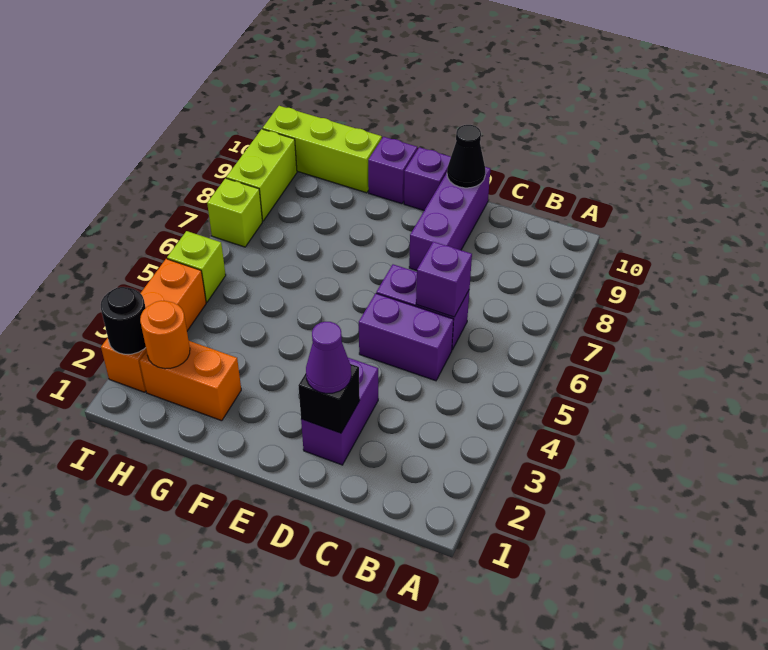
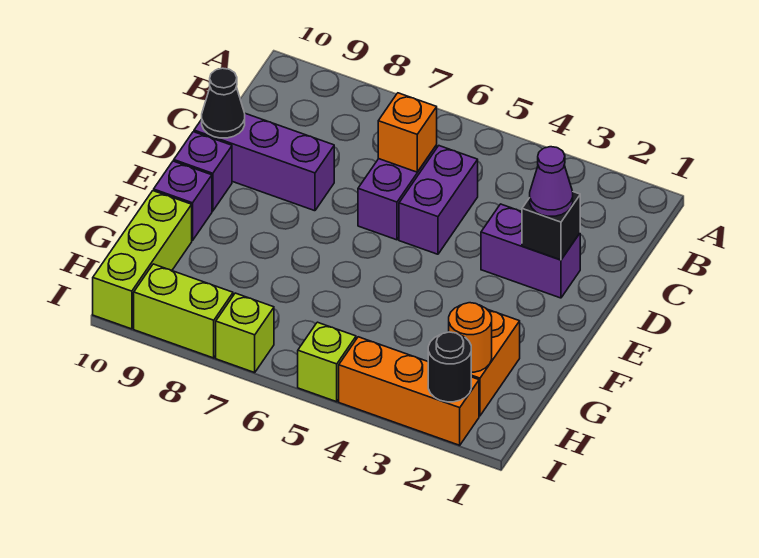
purple brick C6 level 2 -> orange brick C6 level 2

